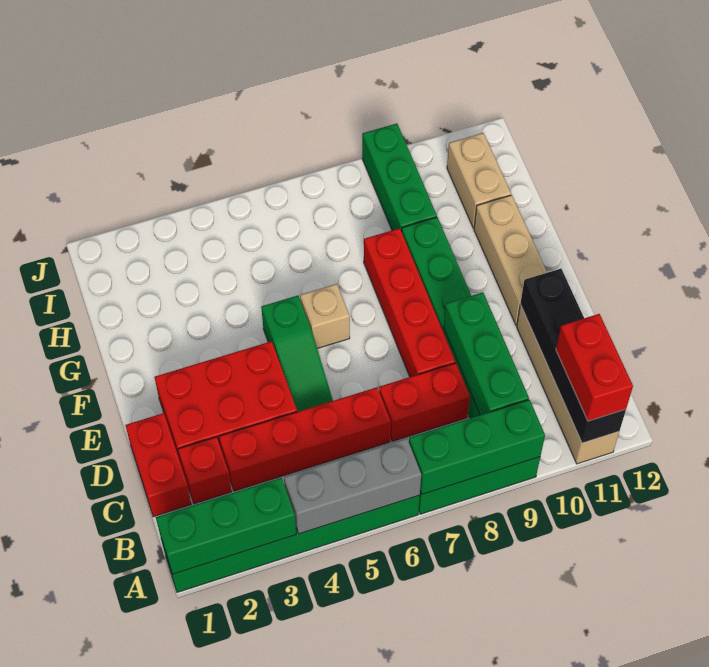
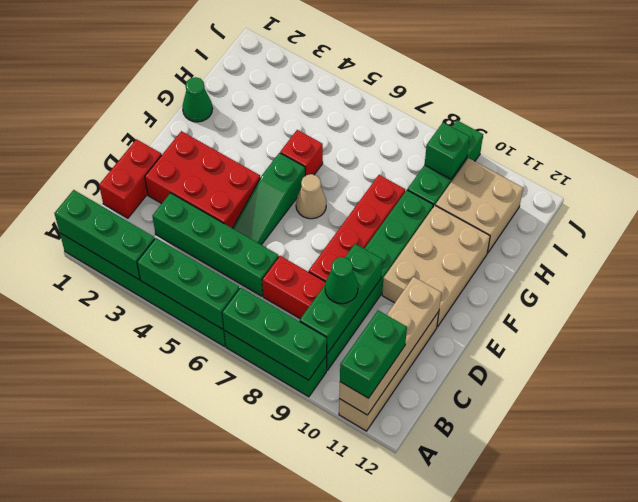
grey brick A4:A6 level 2 -> green brick A4:A6 level 2
black brick A11:D11 level 2 -> tan brick A11:D11 level 2
red brick A11:B11 level 3 -> green brick A11:B11 level 3
red brick C2 level 1 -> red brick G5 level 1
red brick C3:C6 level 1 -> green brick C3:C6 level 1
none -> green cone C9 level 3
tan brick E11:G11 level 1 -> tan brick E10:G11 level 1
tan brick F6 level 1 -> tan cone F6 level 1
none -> green cone G1 level 1
tan brick H11:I11 level 1 -> tan brick H10:I11 level 1
none -> green brick I9 level 2

